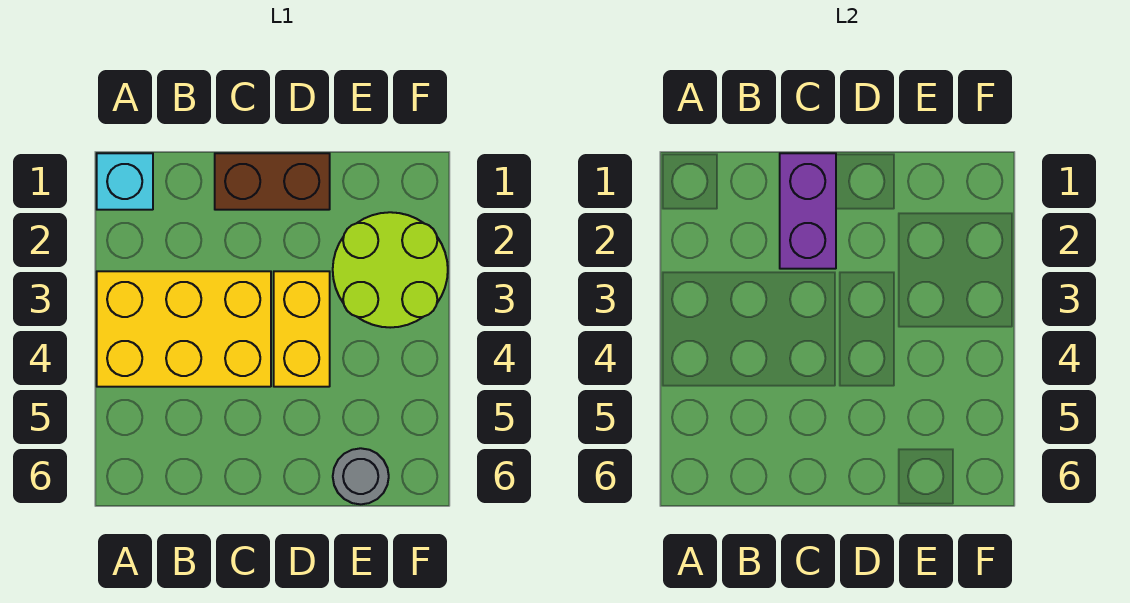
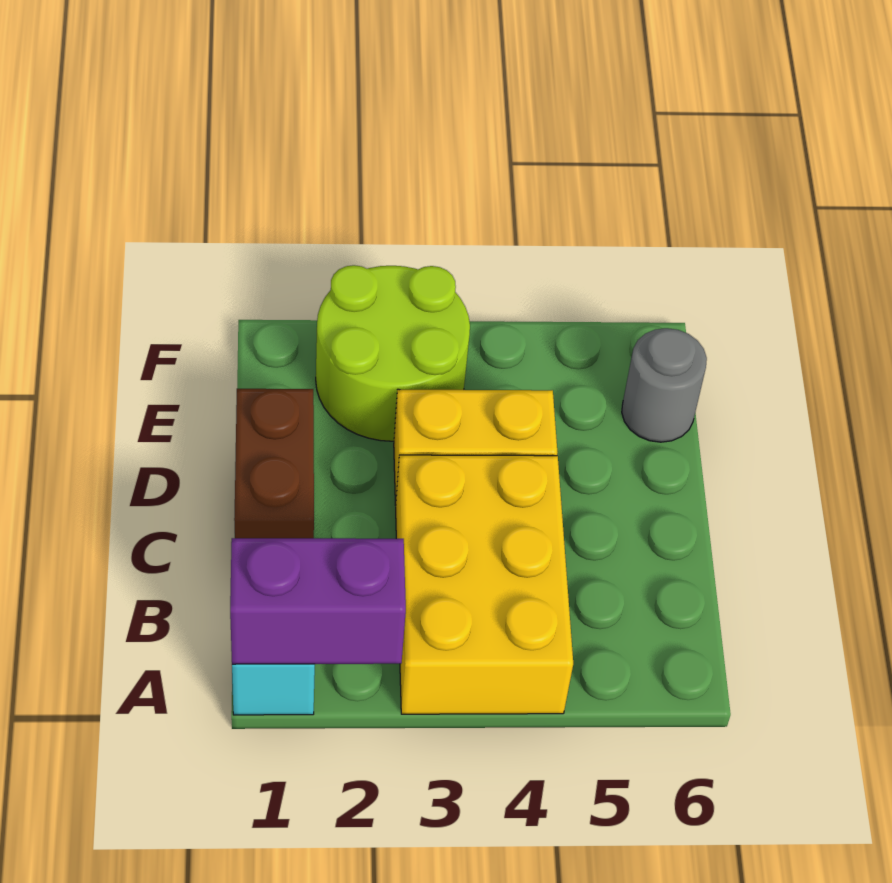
purple brick C1:C2 level 2 -> purple brick A1:A2 level 2

